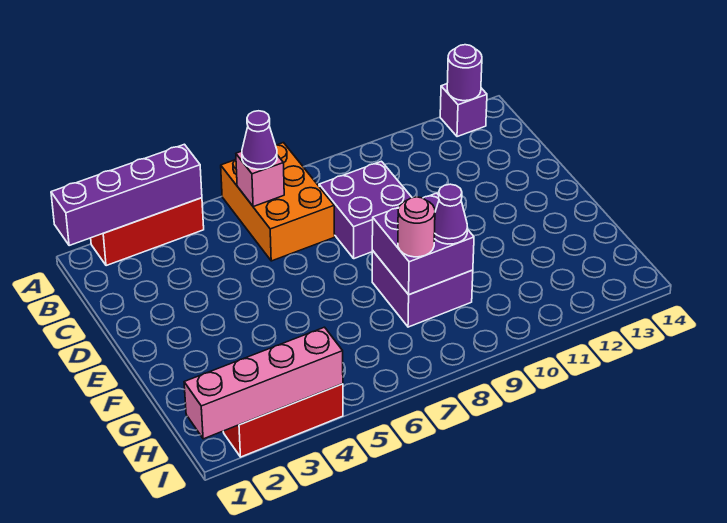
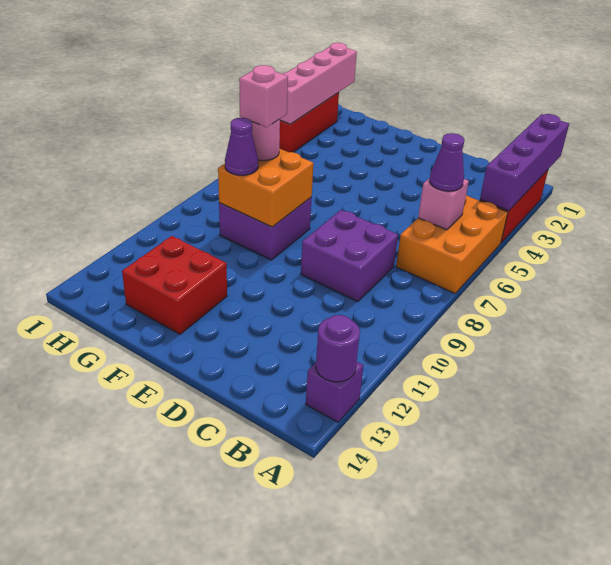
orange brick A6:C7 level 1 -> orange brick A5:B7 level 1
purple brick F8:G9 level 2 -> orange brick F8:G9 level 2
none -> red brick F12:G13 level 1
none -> pink brick G8 level 4

